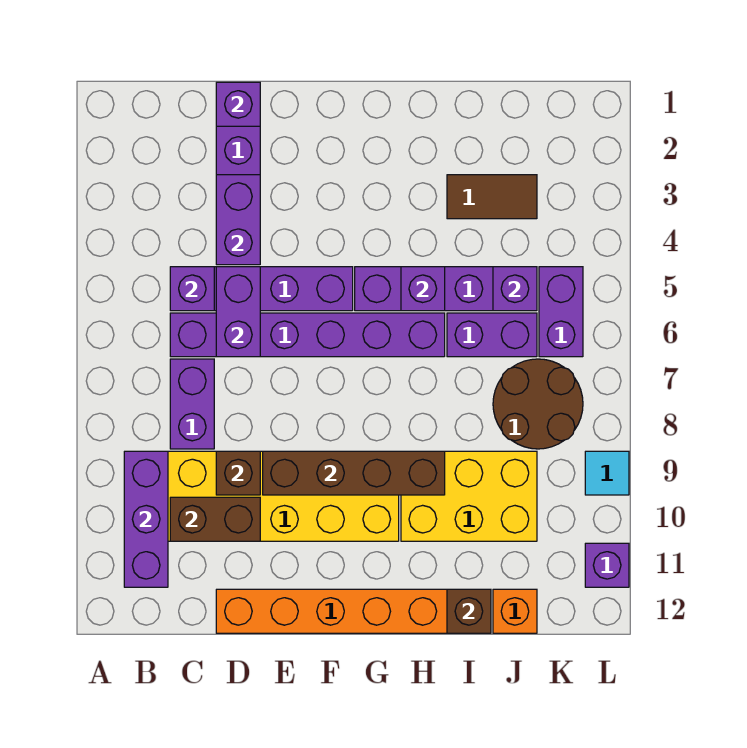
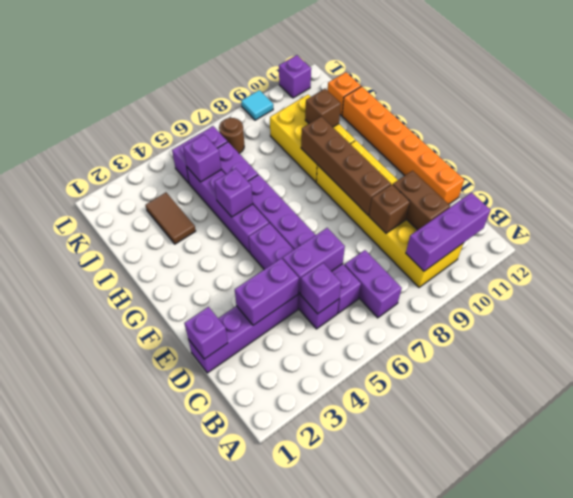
purple brick C7:C8 level 1 -> purple brick B7:C7 level 1
brown brick I12 level 2 -> brown brick I10 level 2
brown round brick J7:K8 level 1 -> brown round brick K7 level 1

